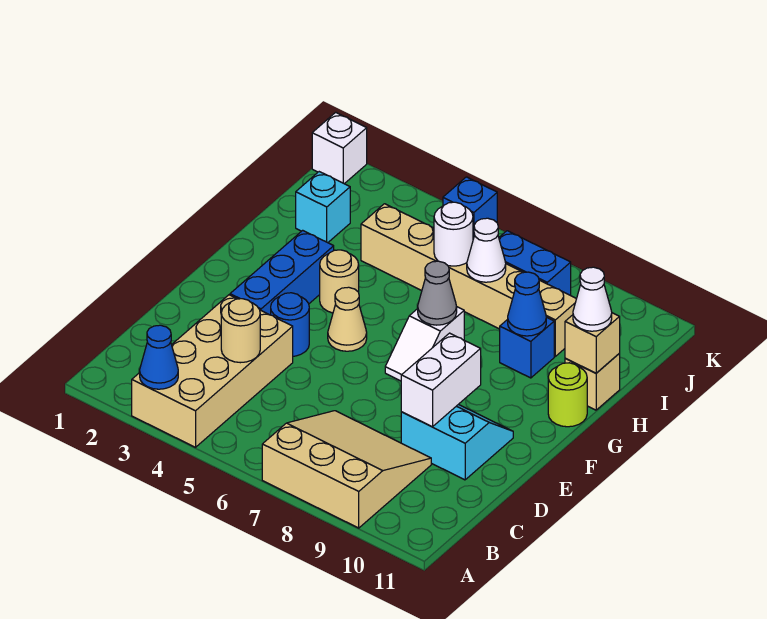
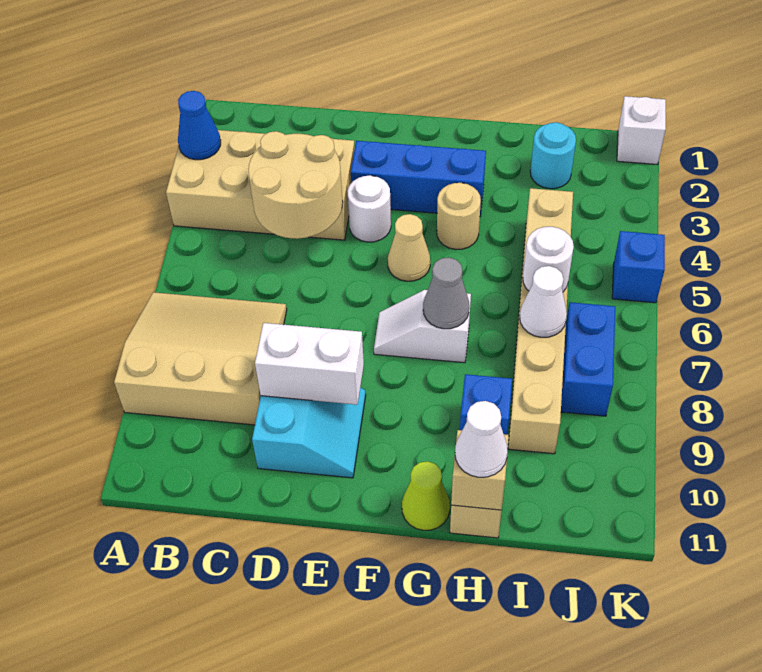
tan slope A7:C9 level 1 top A -> tan slope A7:C9 level 1 top 9
tan round brick C4 level 2 -> tan round brick C4:D5 level 2
blue round brick E4 level 1 -> white round brick E4 level 1
lime round brick G11 level 1 -> lime cone G11 level 1
blue cone H9 level 2 -> none
cyan brick I2 level 1 -> cyan round brick I2 level 1

